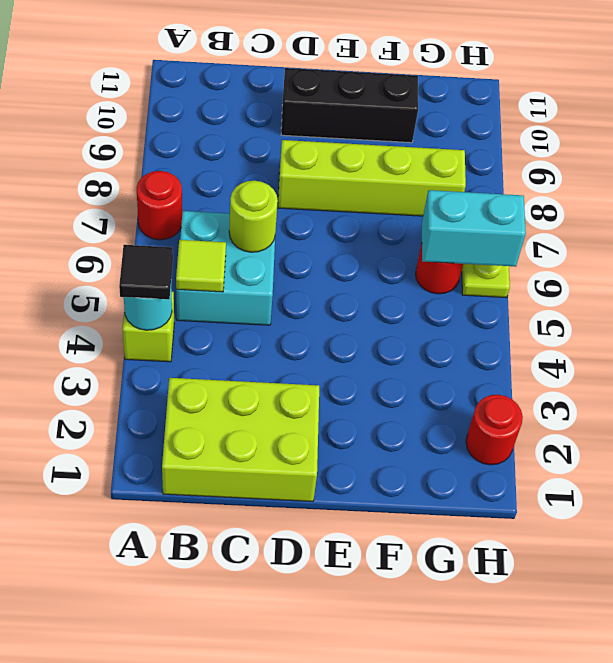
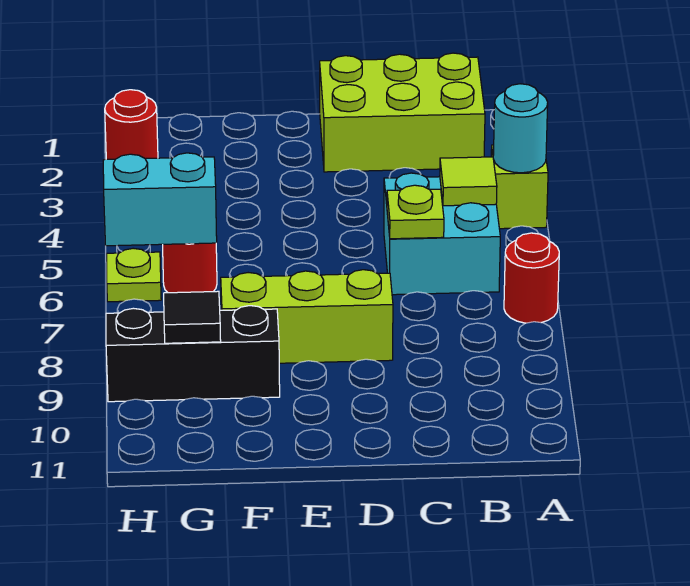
black tile A4 level 3 -> black tile G9 level 2
lime round brick C6 level 2 -> lime plate C6 level 2
lime brick D8:G8 level 1 -> lime brick D8:F8 level 1
black brick D10:F10 level 1 -> black brick F9:H9 level 1

